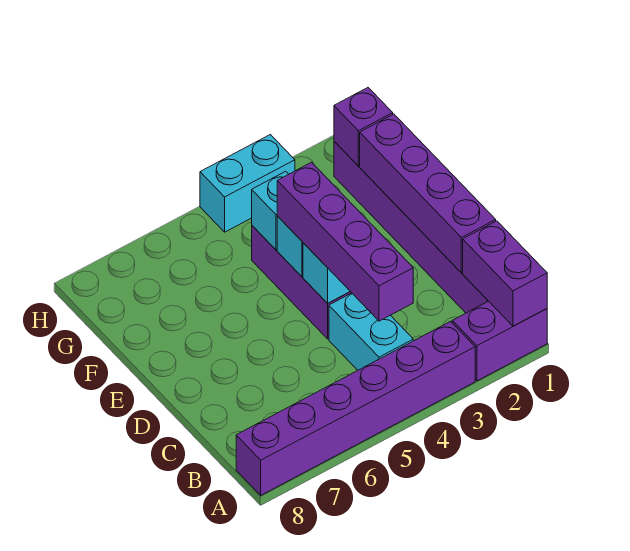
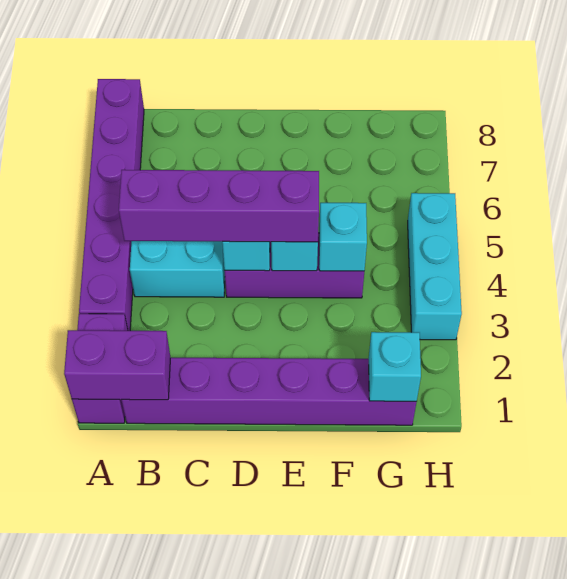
purple brick C1:F1 level 2 -> none
purple brick G1 level 2 -> cyan brick G1 level 2
cyan brick H3:H4 level 1 -> cyan brick H3:H5 level 1

